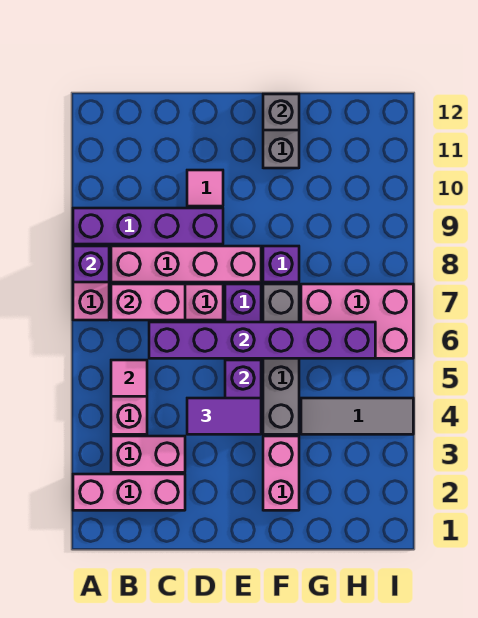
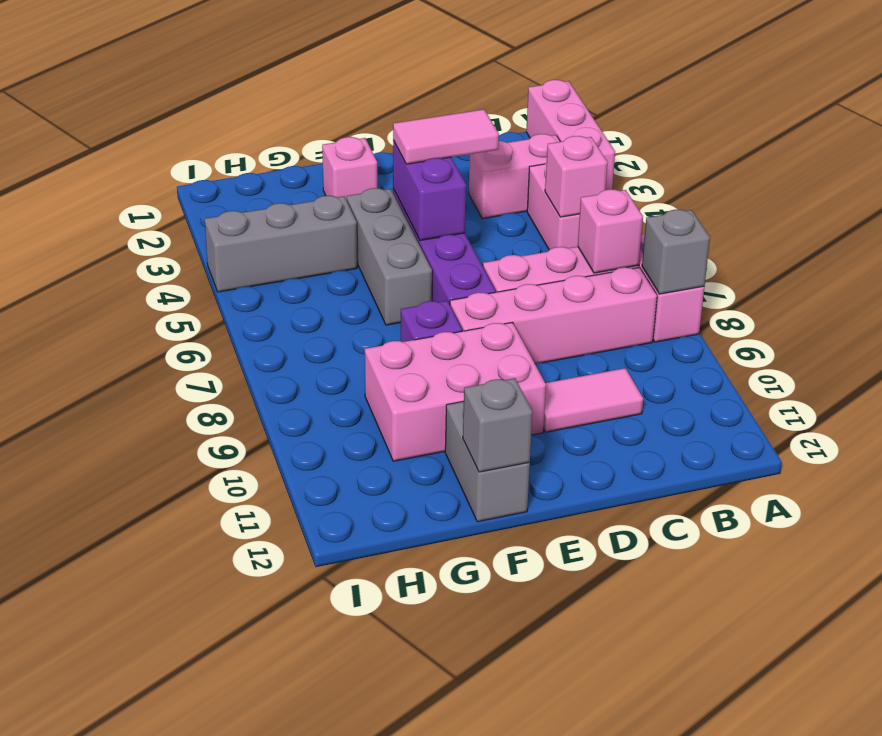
pink brick A2:C2 level 1 -> pink brick A1:A3 level 1
purple brick A8 level 2 -> grey brick A8 level 2
purple brick A9:D9 level 1 -> none
pink tile B5 level 2 -> pink brick B5 level 2
pink brick B7:C7 level 2 -> pink brick B7 level 2
purple brick C6:H6 level 2 -> none
purple tile D4:E4 level 3 -> pink tile D4:E4 level 3
pink tile D10 level 1 -> pink tile C10:D10 level 1
pink brick F2:F3 level 1 -> pink brick F2 level 1
grey brick F4:F7 level 1 -> grey brick F4:F6 level 1
grey tile G4:I4 level 1 -> grey brick G4:I4 level 1
pink brick G6:I7 level 1 -> pink brick E9:G10 level 1

